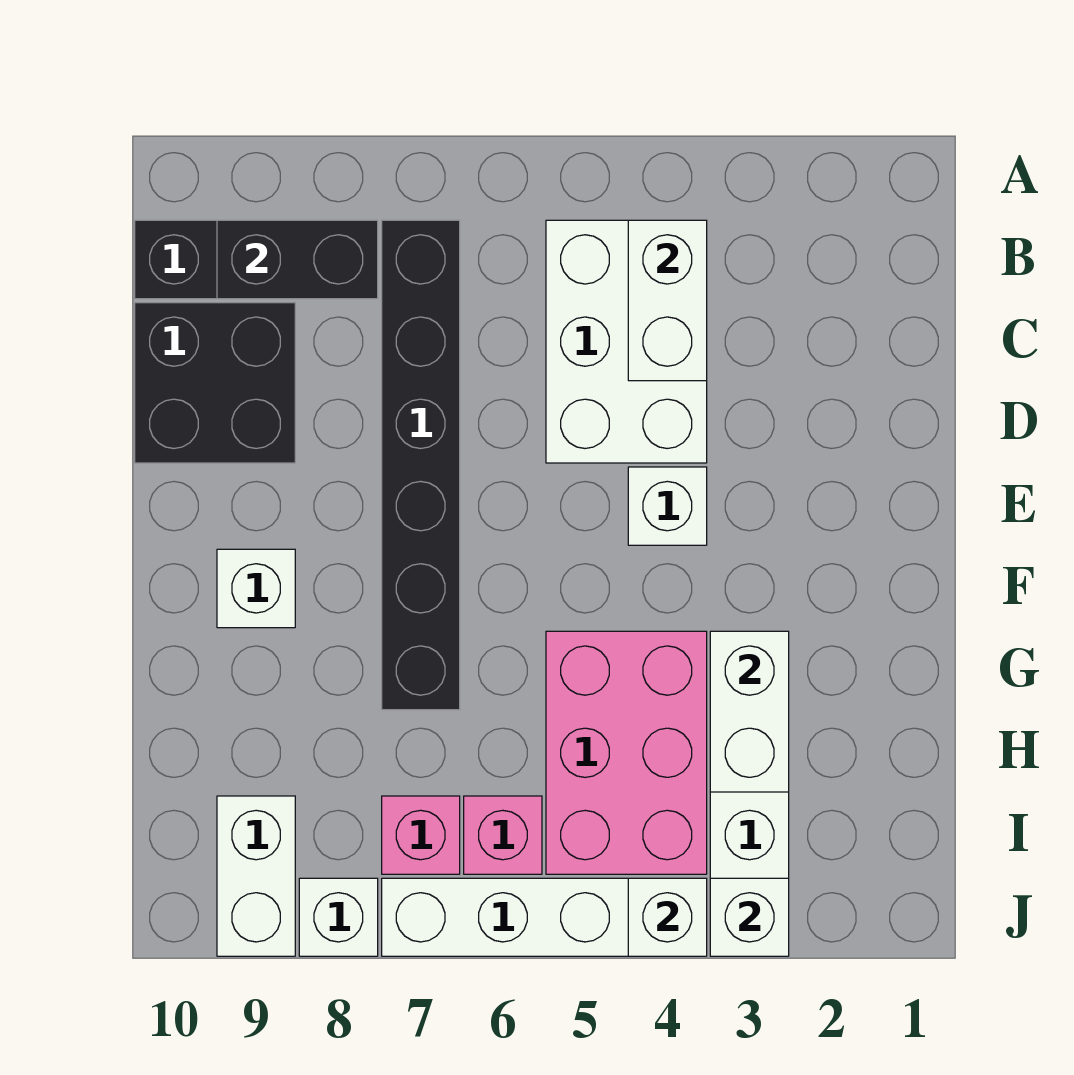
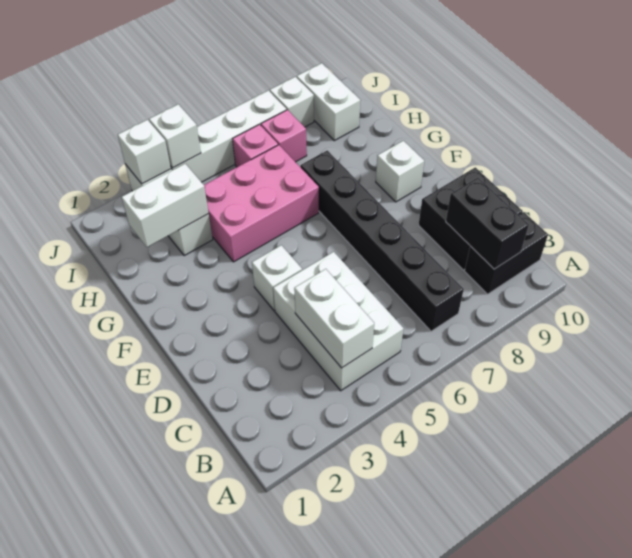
black brick B8:B9 level 2 -> black brick B9:C9 level 2
white brick G3:H3 level 2 -> white brick H2:H3 level 2
pink brick G4:I5 level 1 -> pink brick G4:H6 level 1

